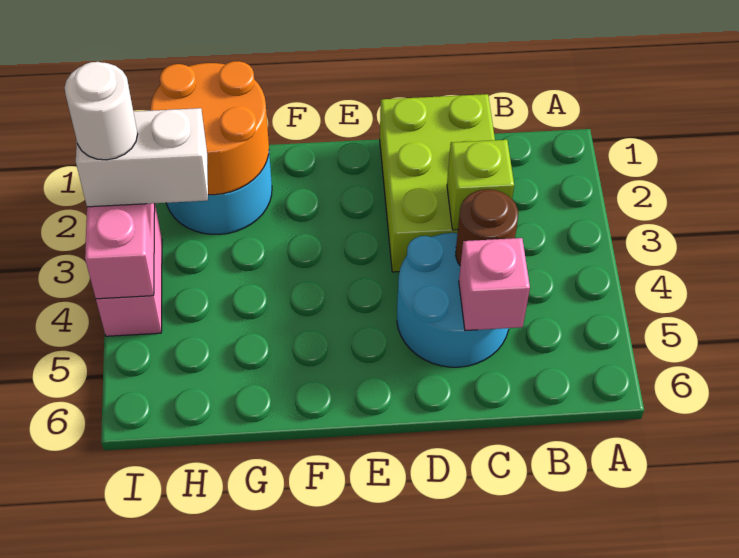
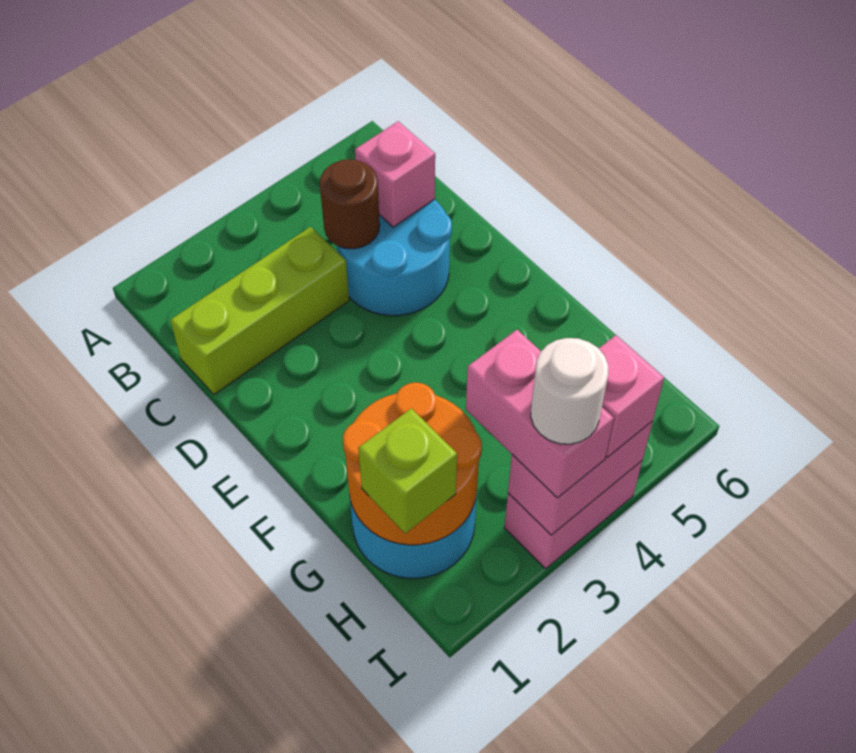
lime brick C1:D3 level 1 -> lime brick C1:C3 level 1
lime brick C3 level 2 -> lime brick H1 level 3
white brick H3:I3 level 3 -> pink brick H3:I3 level 3
none -> pink brick I4 level 3

